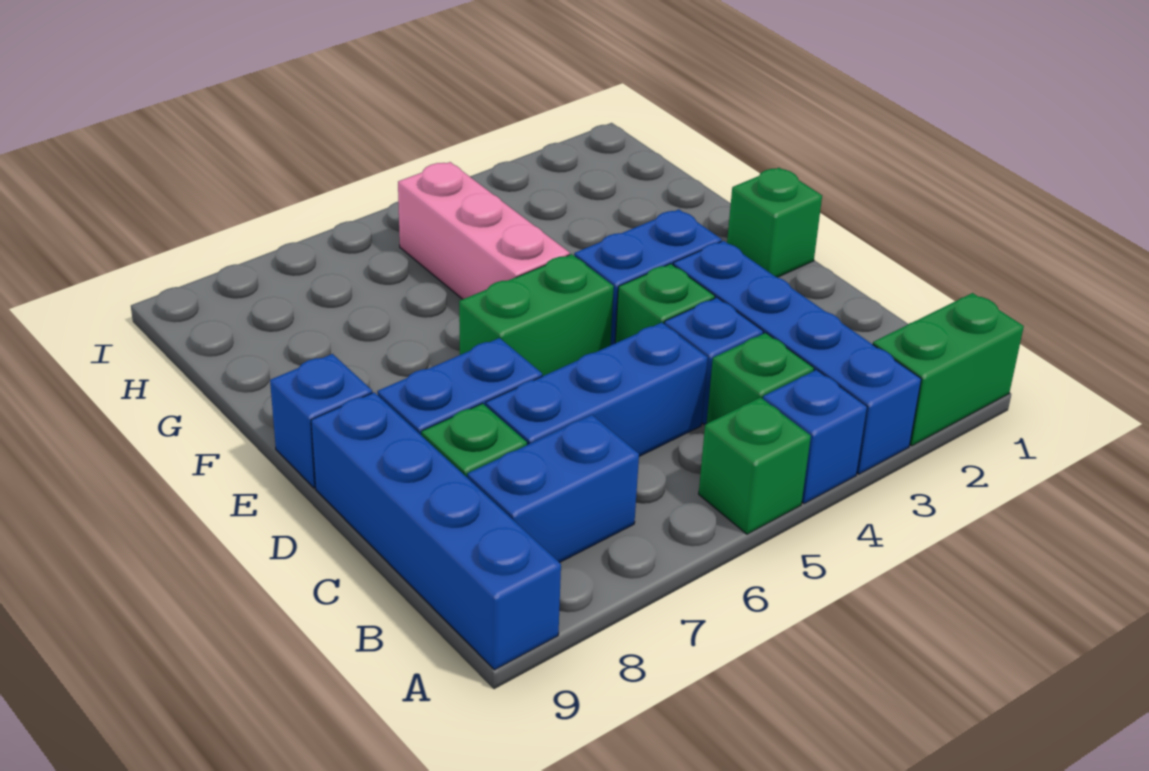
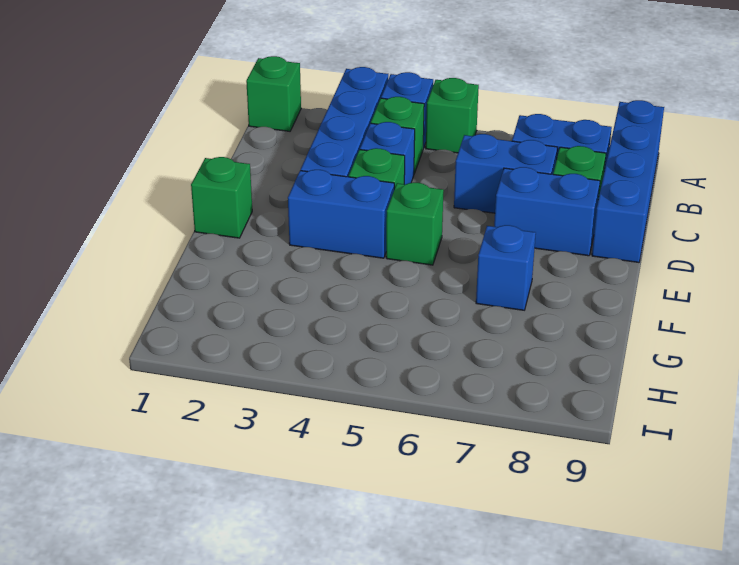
green brick A1:A2 level 1 -> green brick A1 level 1
blue brick C5:C7 level 1 -> blue brick C6:C7 level 1
green brick E5:E6 level 1 -> green brick E5 level 1
blue brick E9 level 1 -> blue brick F7 level 1
pink brick F5:H5 level 1 -> none

